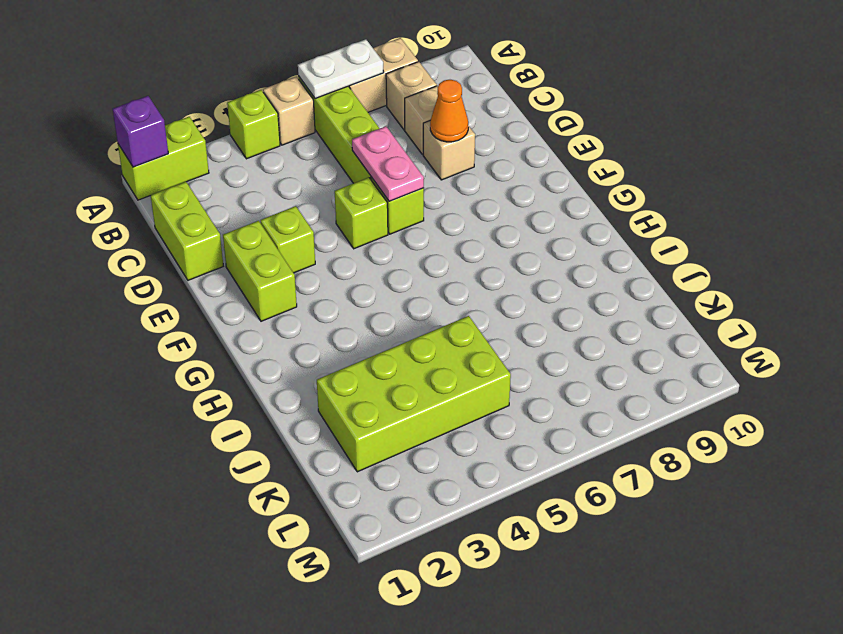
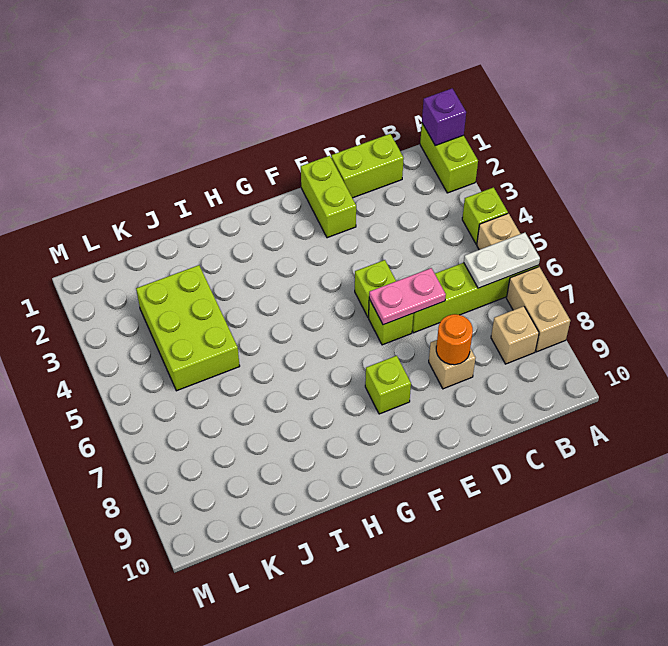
white plate A6:A7 level 2 -> white plate A6:B6 level 2
tan brick C8 level 1 -> none
orange cone D8 level 2 -> orange round brick D8 level 2
lime brick E2:F2 level 1 -> lime brick E1:E2 level 1
lime brick E3 level 1 -> lime brick F8 level 1
lime brick J2:K5 level 1 -> lime brick J3:K5 level 1

